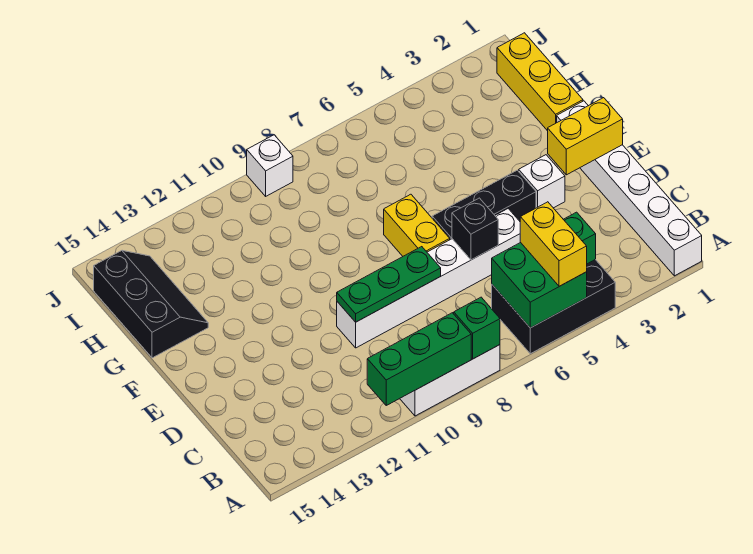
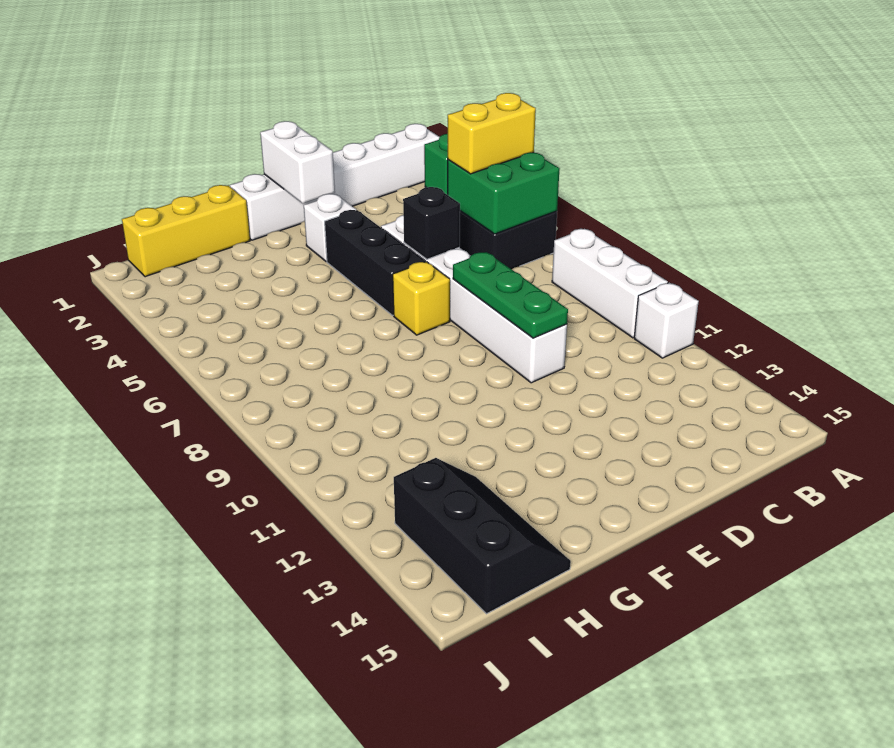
green brick A8 level 2 -> none
green brick A9:A11 level 2 -> none
yellow brick E1:E2 level 2 -> white brick E1:E2 level 2
yellow brick E7:F7 level 1 -> yellow brick E7 level 1
black slope G14:I15 level 1 top 15 -> black slope H13:I15 level 1 top I
white brick J9 level 1 -> white brick A11 level 1

